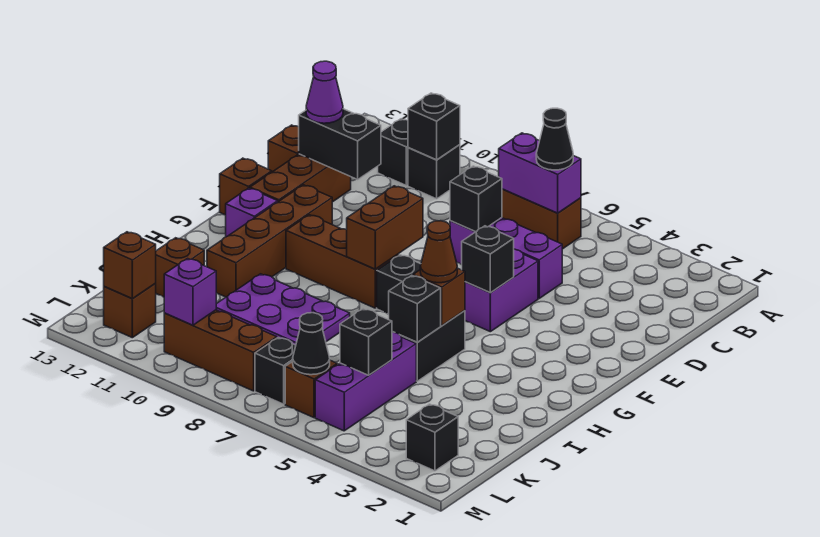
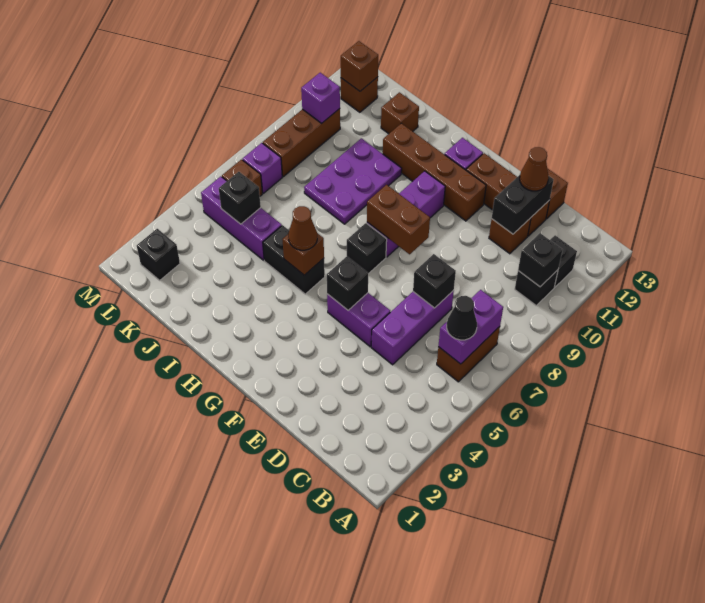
purple cone D12 level 3 -> brown cone D12 level 3
brown brick F13 level 1 -> brown brick D11 level 1
brown brick G8:G10 level 1 -> purple brick G8:G10 level 1
black brick I5 level 2 -> none
black cone L6 level 2 -> none
black brick L7 level 1 -> purple brick L7 level 1

